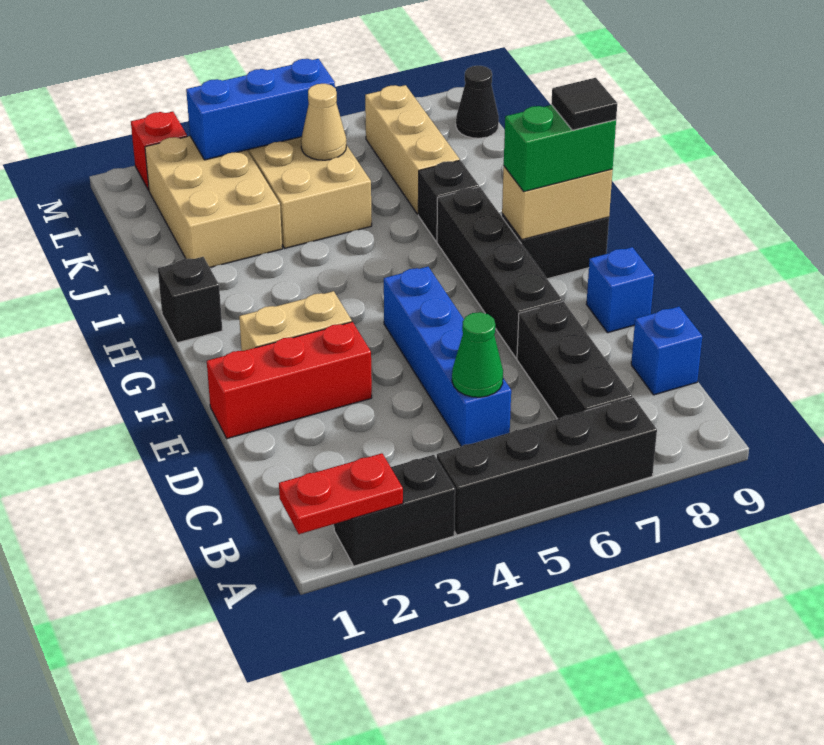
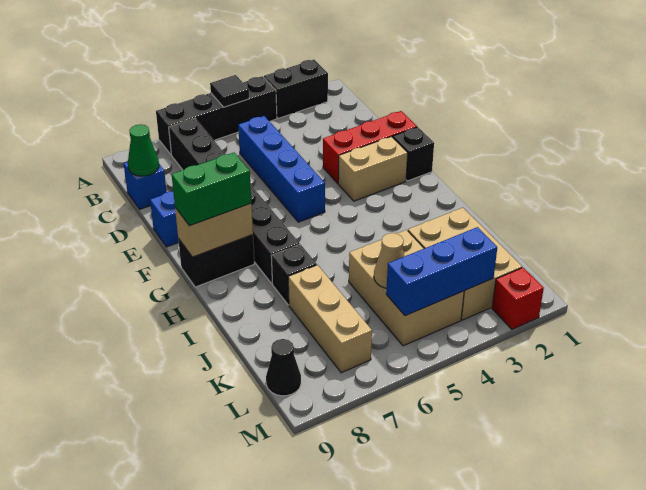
red plate A1:A2 level 2 -> none
green cone C5 level 2 -> green cone C9 level 2
black tile G9 level 4 -> black tile A5 level 2
black brick H1 level 1 -> black brick F1 level 1

